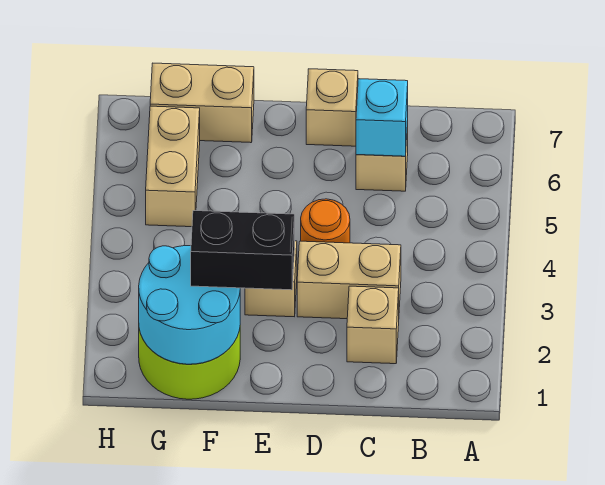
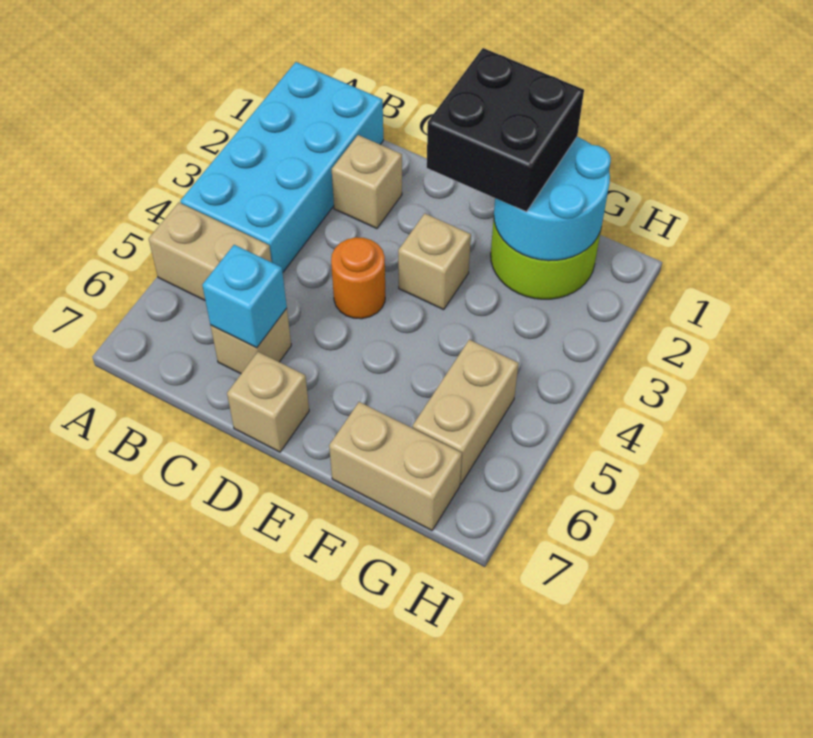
none -> cyan brick A1:B4 level 1
tan brick C3:D3 level 1 -> tan brick A5:B5 level 1
black brick E2:F2 level 3 -> black brick E1:F2 level 3

